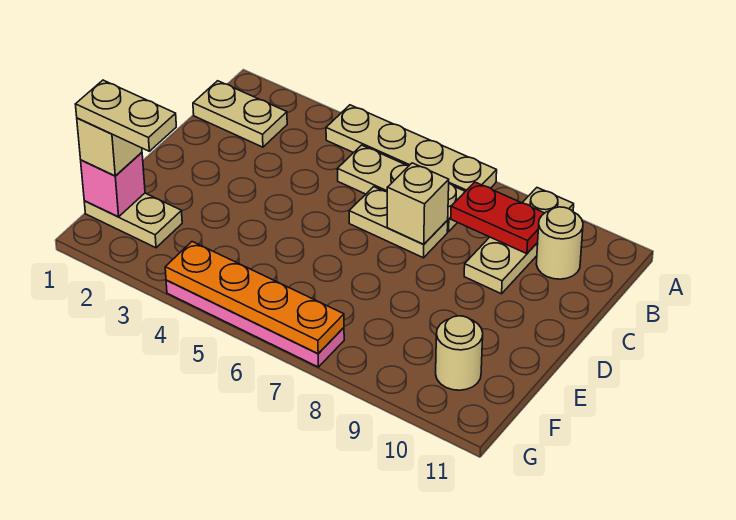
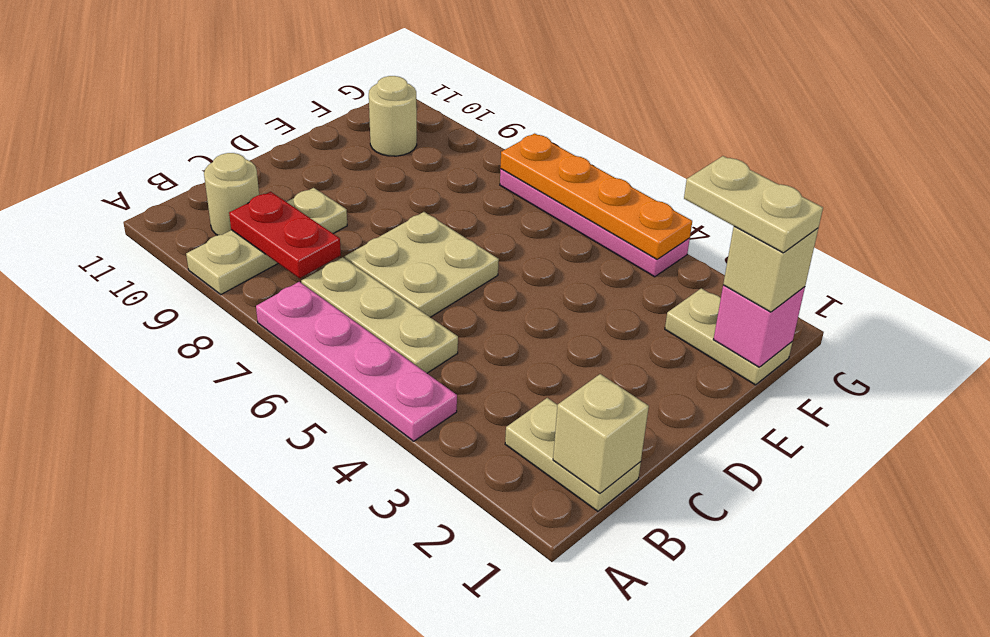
tan plate A4:A7 level 1 -> pink plate A4:A7 level 1
tan plate C6:C7 level 1 -> tan plate C6:D7 level 1
tan brick C7 level 2 -> tan brick B1 level 2

